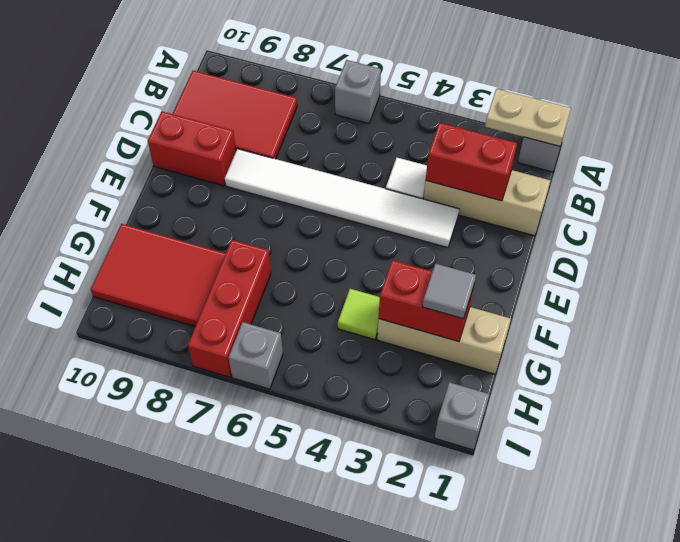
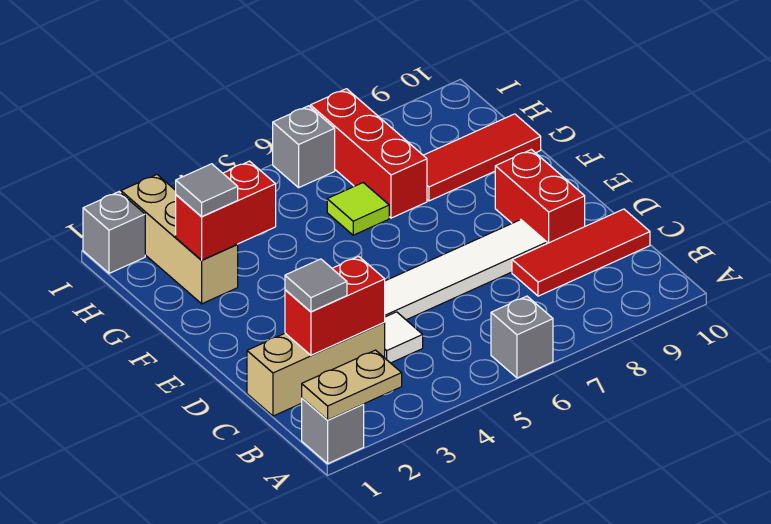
red tile B8:C10 level 1 -> red tile C8:C10 level 1
none -> grey tile C2 level 3
red brick D9:D10 level 1 -> red brick D9:E9 level 1
tan brick G1:G3 level 1 -> tan brick G2:I2 level 1
lime tile G4 level 1 -> lime tile G6 level 1
red tile G8:H10 level 1 -> red tile G8:G10 level 1

